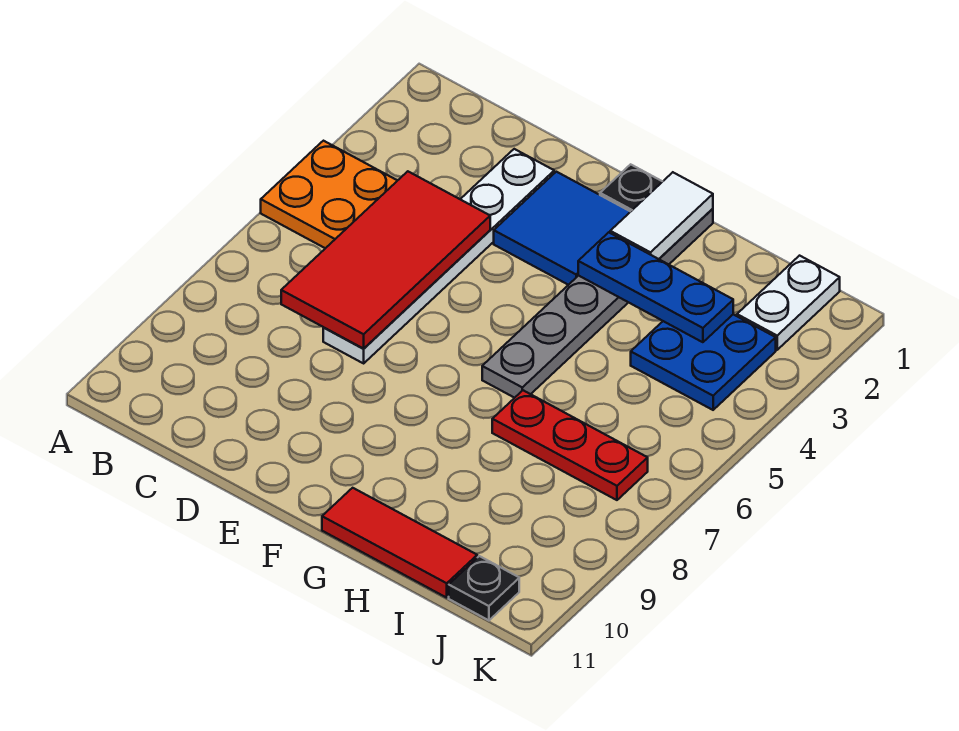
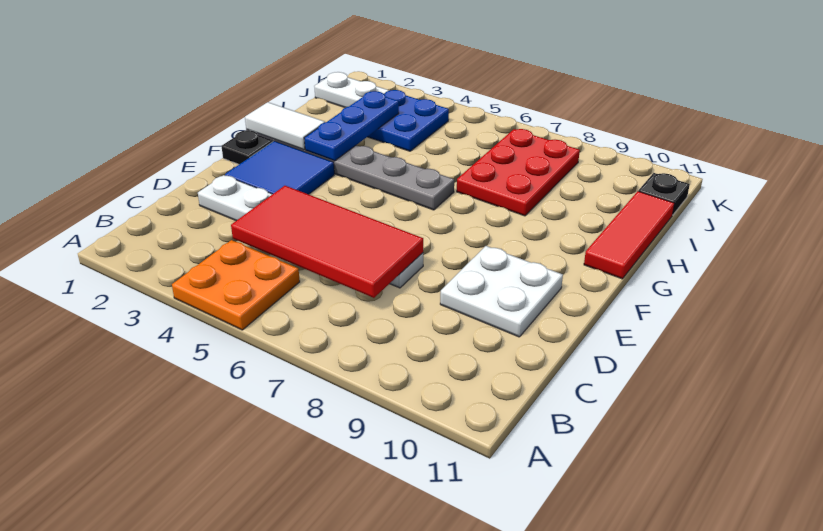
none -> white plate D9:E10 level 1
red plate H7:J7 level 1 -> red plate H7:J8 level 1

